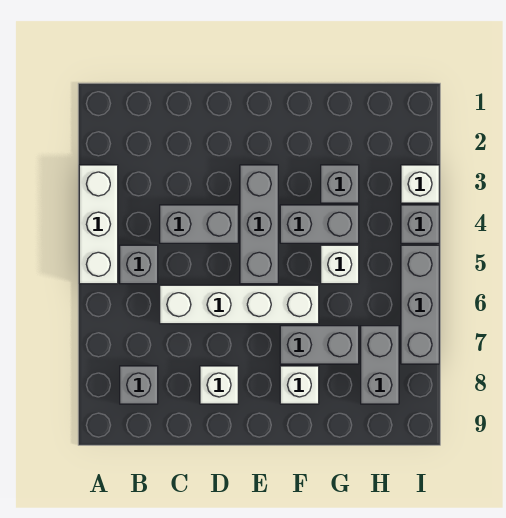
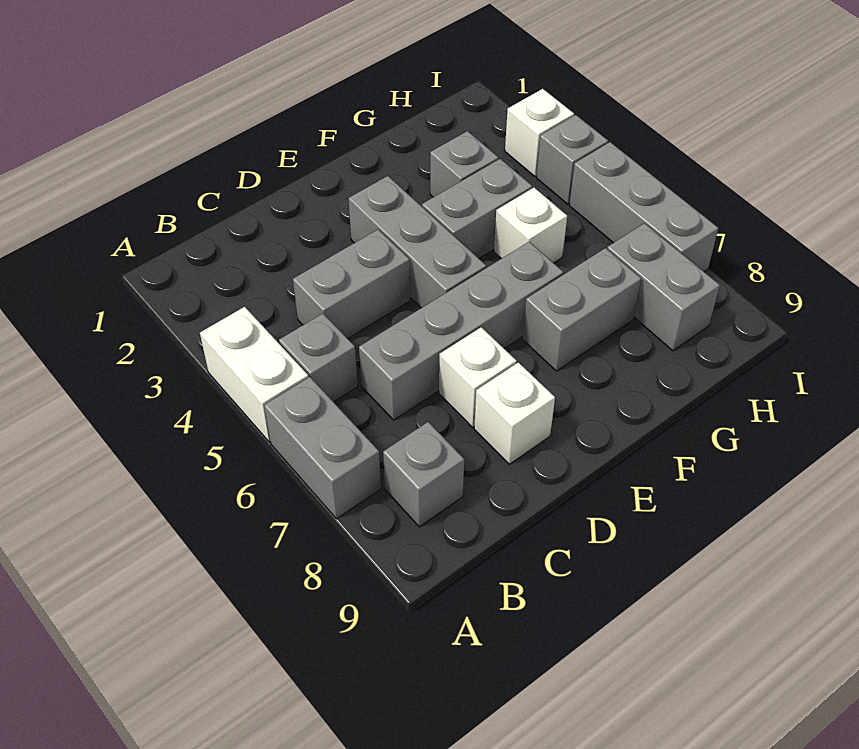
white brick A3:A5 level 1 -> white brick A4:A5 level 1
none -> grey brick A6:A7 level 1
white brick C6:F6 level 1 -> grey brick C6:F6 level 1
white brick F8 level 1 -> white brick D7 level 1

